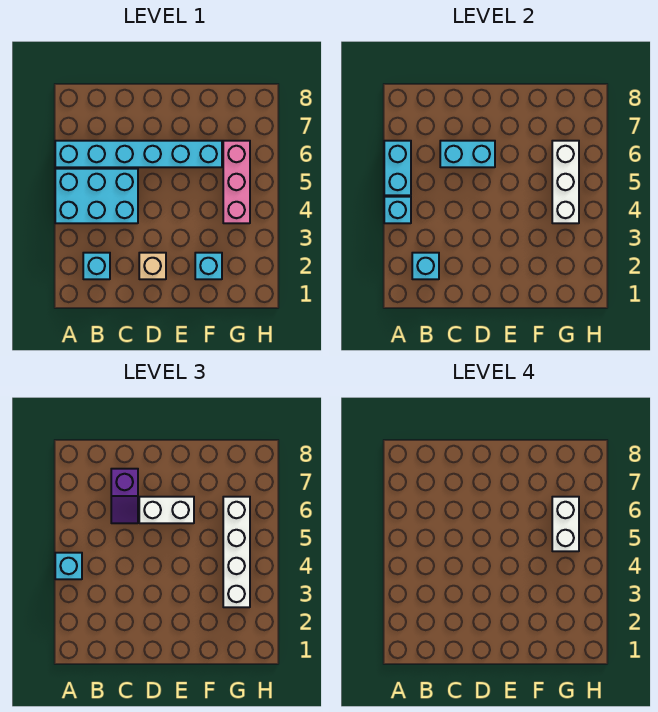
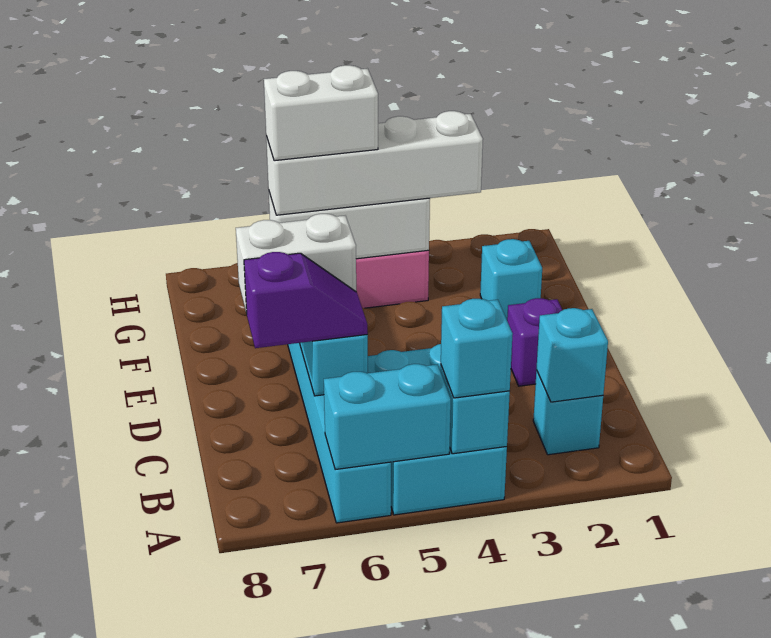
tan brick D2 level 1 -> purple brick D2 level 1
white brick D6:E6 level 3 -> white brick D6:D7 level 3

